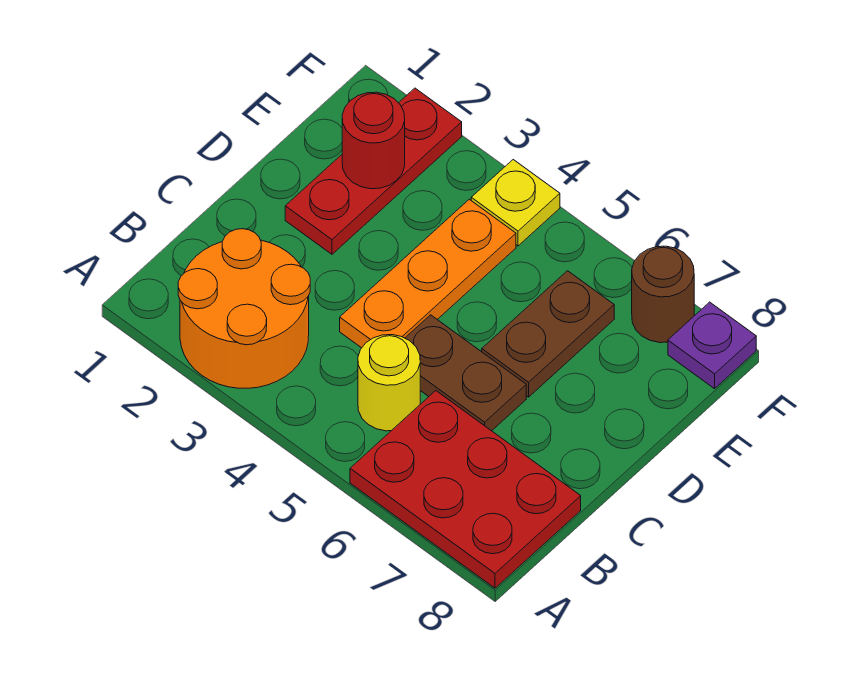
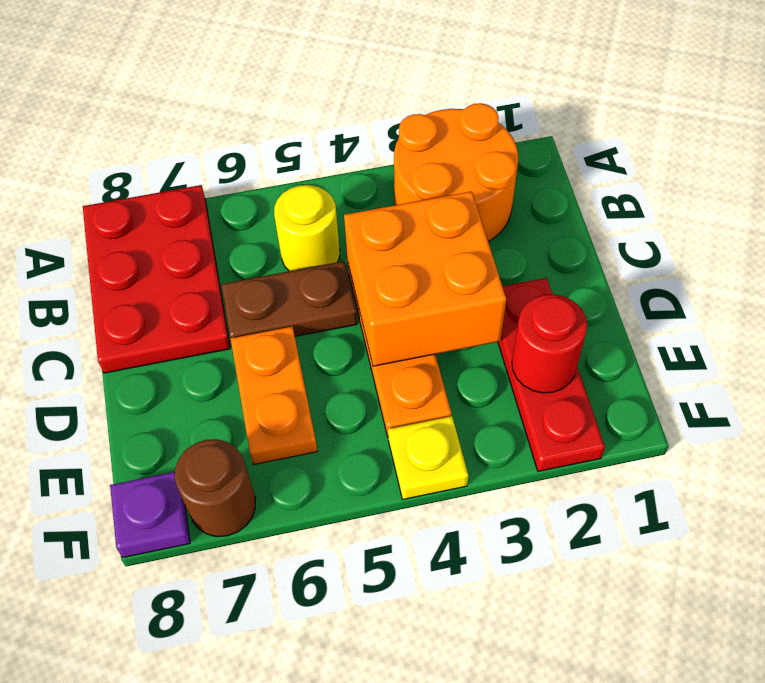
red plate A6:B8 level 1 -> red plate A7:C8 level 1
none -> orange brick C3:D4 level 2
brown plate D6:E6 level 1 -> orange plate D6:E6 level 1

